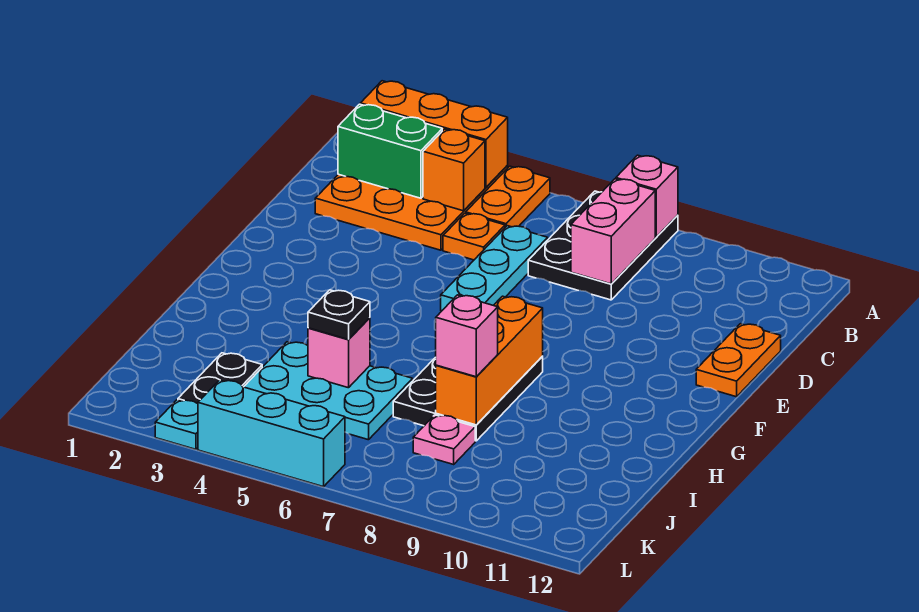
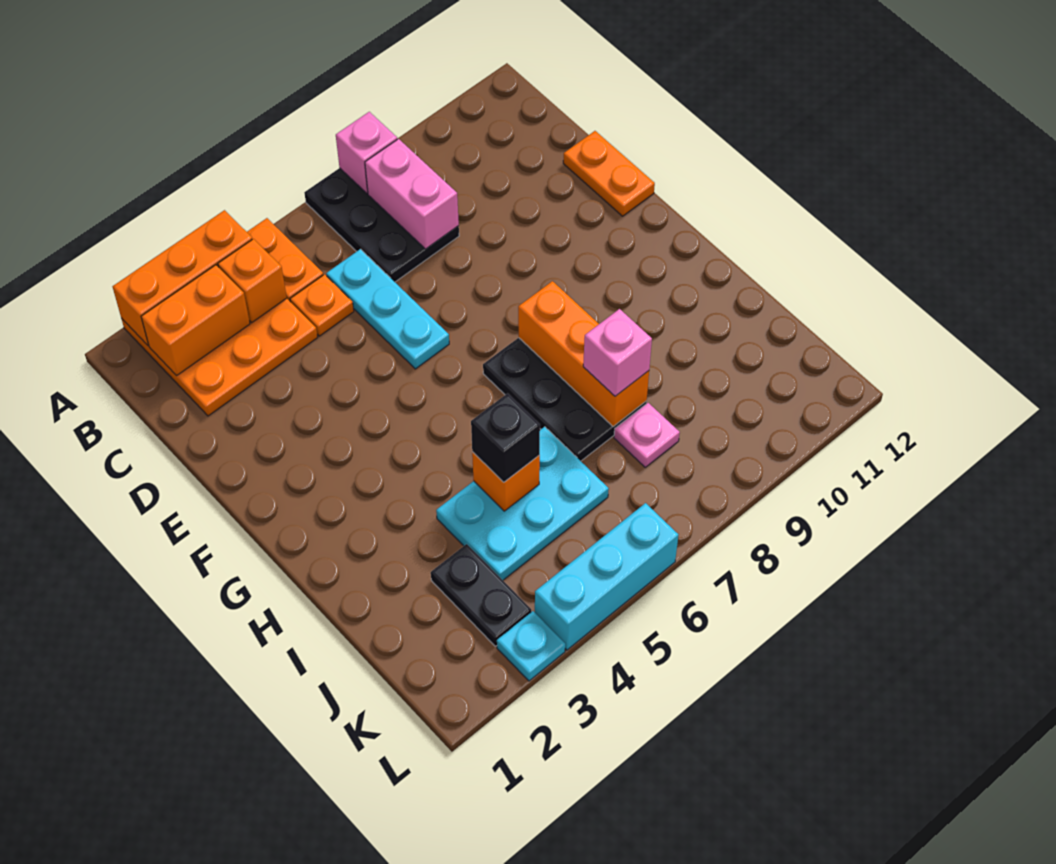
green brick B2:B3 level 2 -> orange brick B2:B3 level 2
pink brick I5 level 2 -> orange brick I5 level 2
black plate I5 level 3 -> black brick I5 level 3

